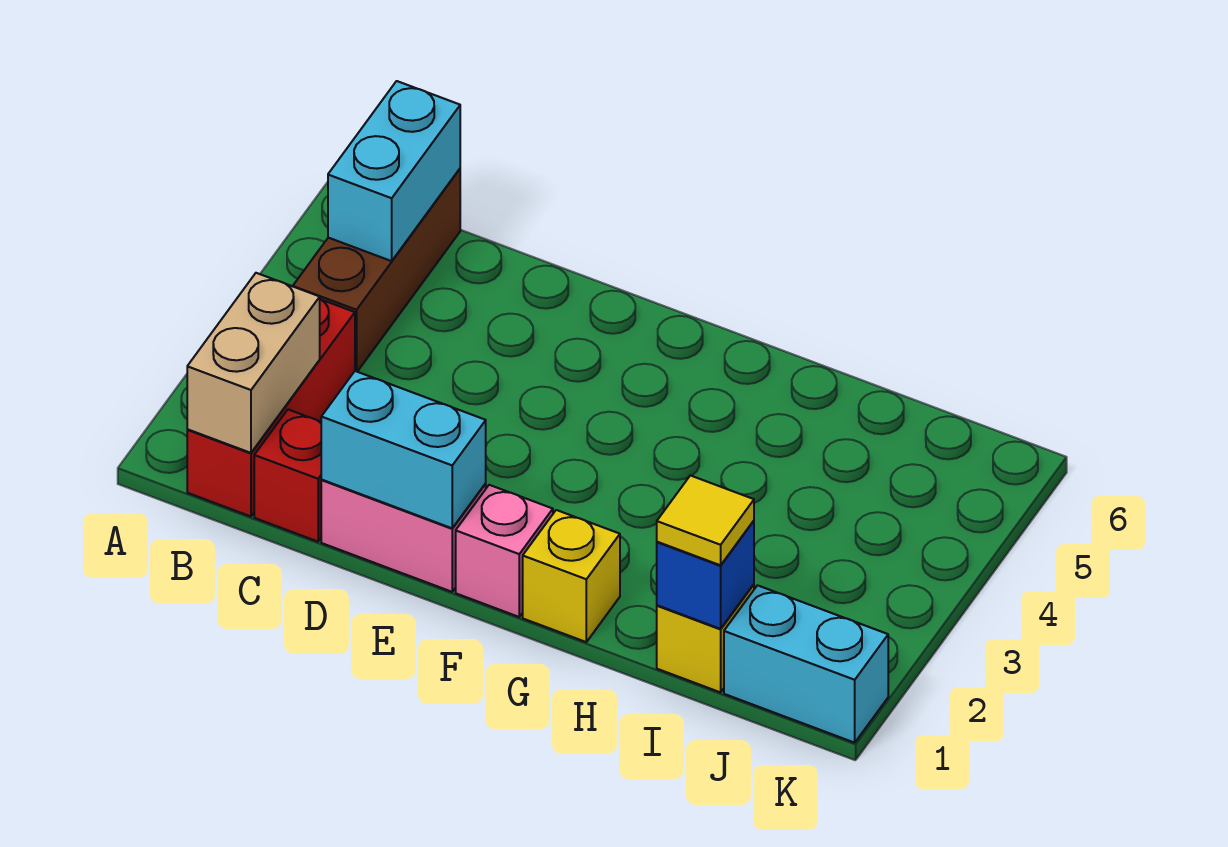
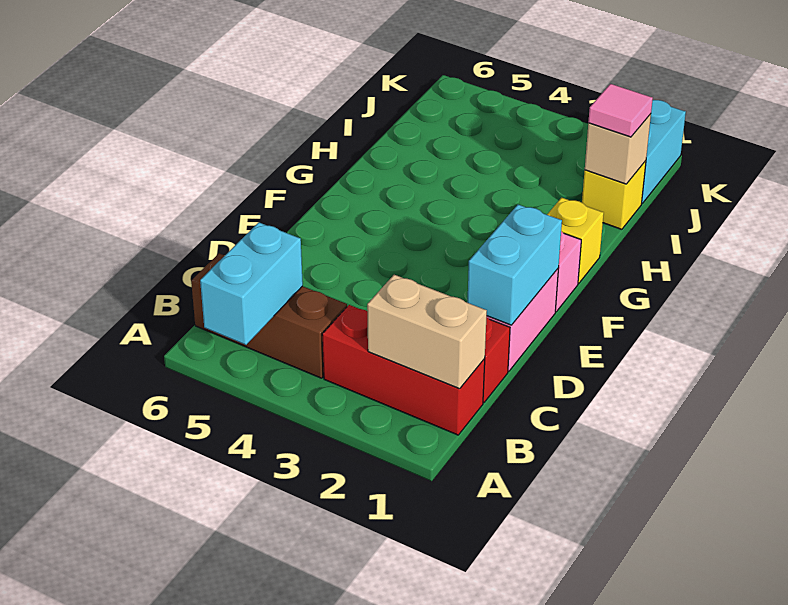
cyan brick B5:B6 level 2 -> cyan brick A5:B5 level 2
blue brick I1 level 2 -> tan brick I1 level 2
yellow tile I1 level 3 -> pink tile I1 level 3

